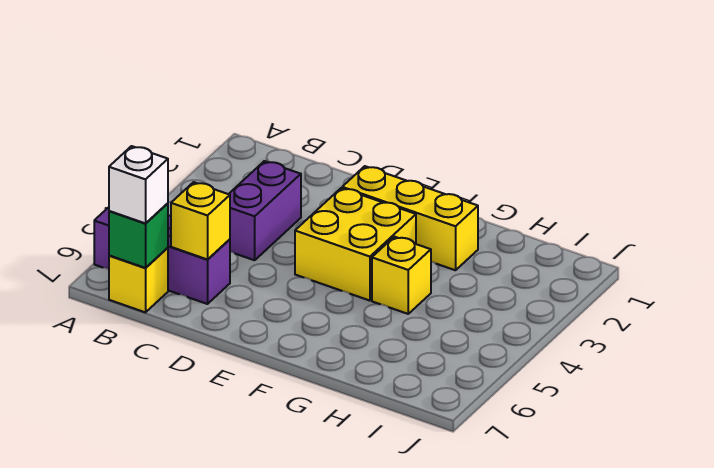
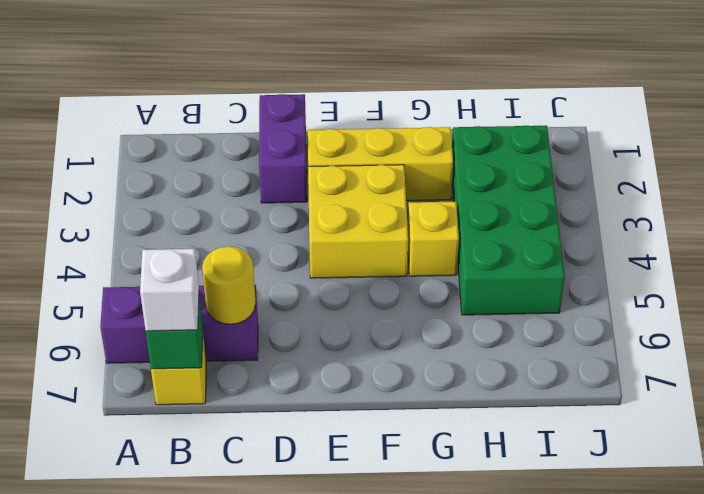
purple brick C3:C4 level 1 -> purple brick D1:D2 level 1
yellow brick C6 level 2 -> yellow round brick C6 level 2
none -> green brick H2:I5 level 1

